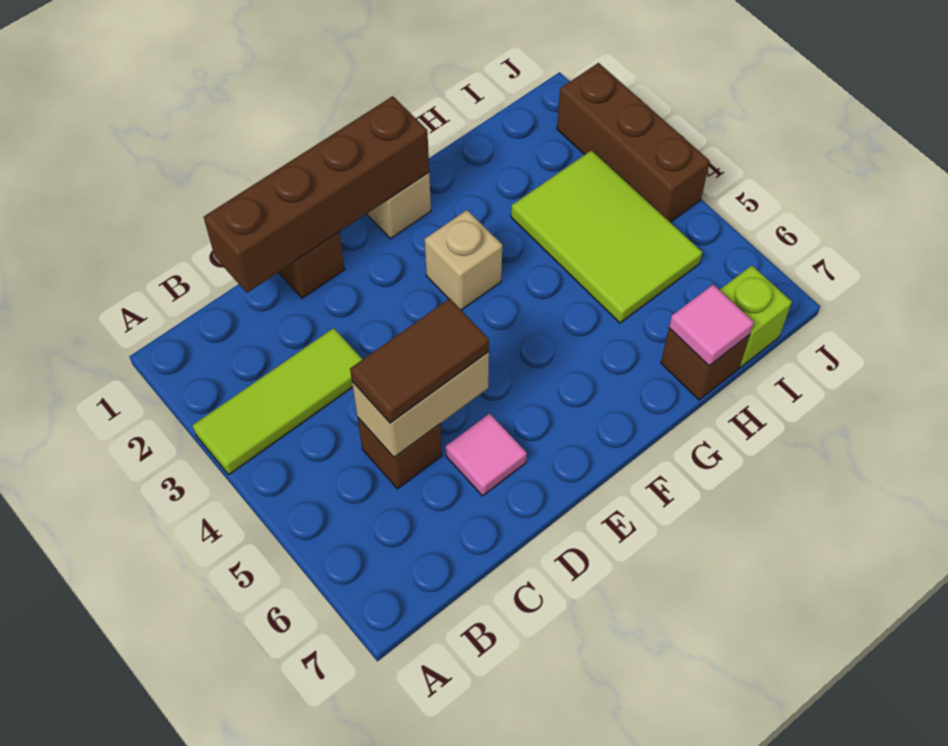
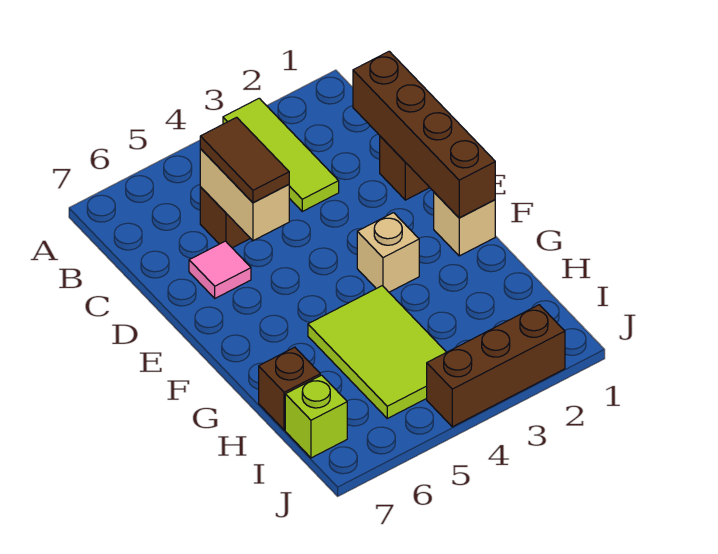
lime tile H3:I5 level 1 -> lime tile G4:I5 level 1
pink tile H7 level 2 -> none

